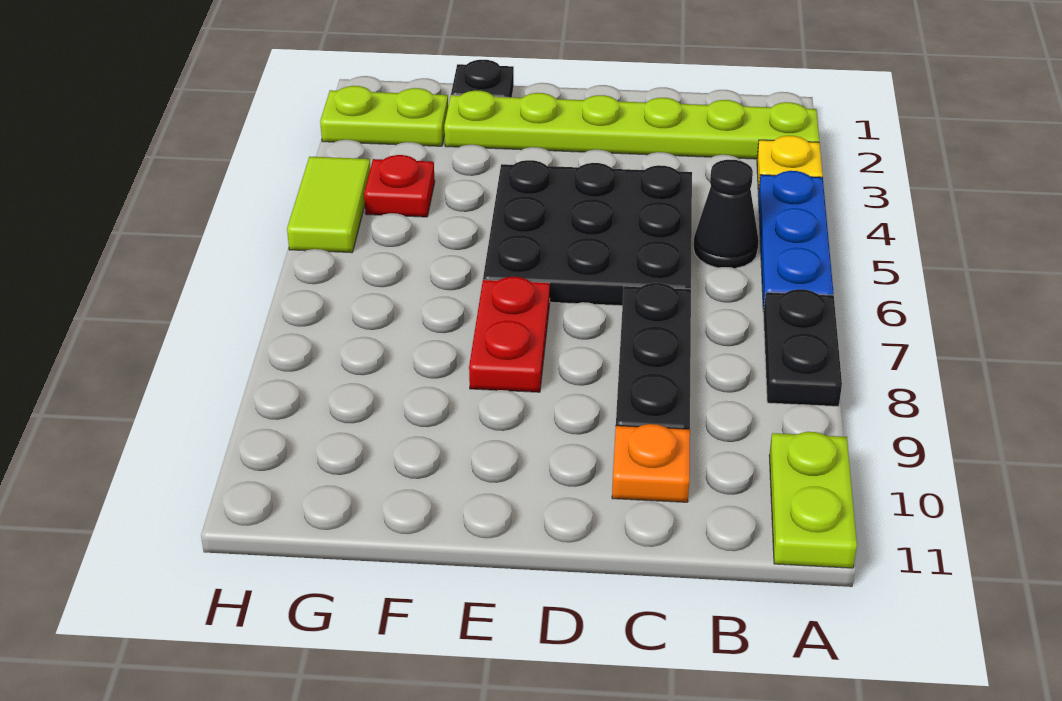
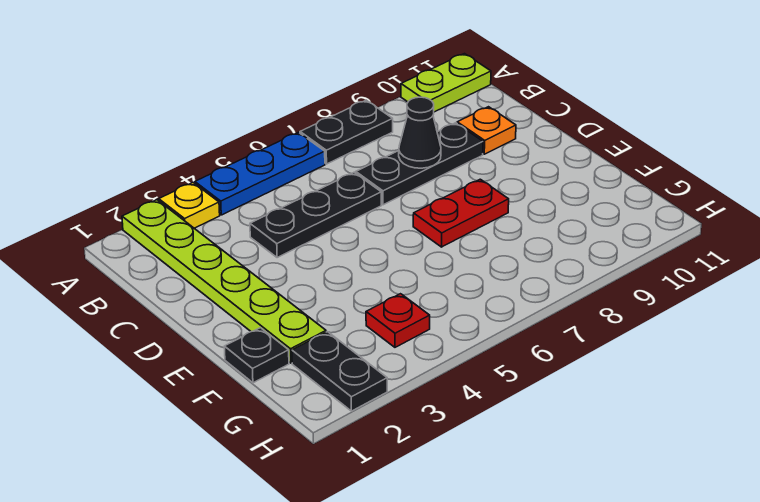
black cone B5 level 1 -> black cone C8 level 2
black plate C4:E6 level 1 -> black plate C4:C6 level 1
lime plate G2:H2 level 1 -> black plate G2:H2 level 1
lime tile H4:H5 level 1 -> none

